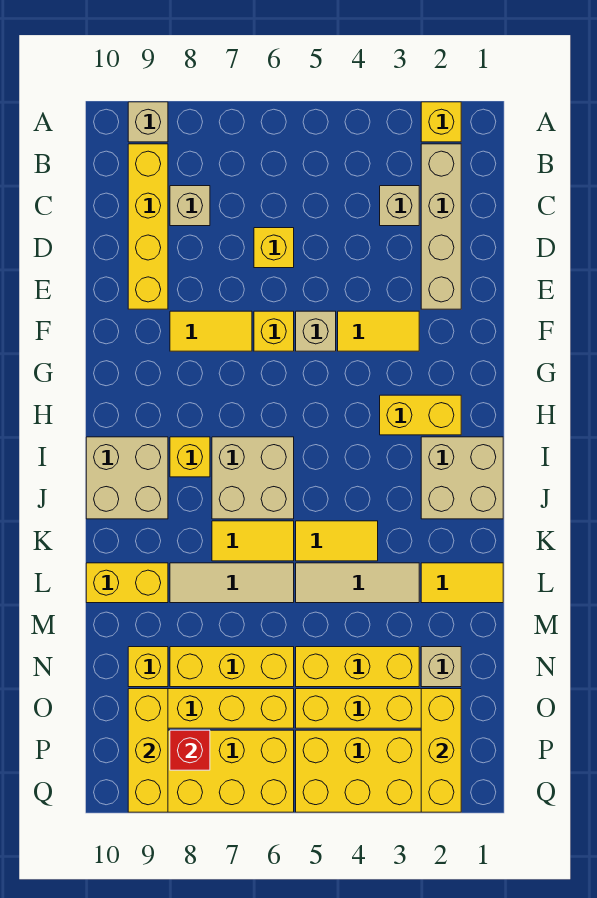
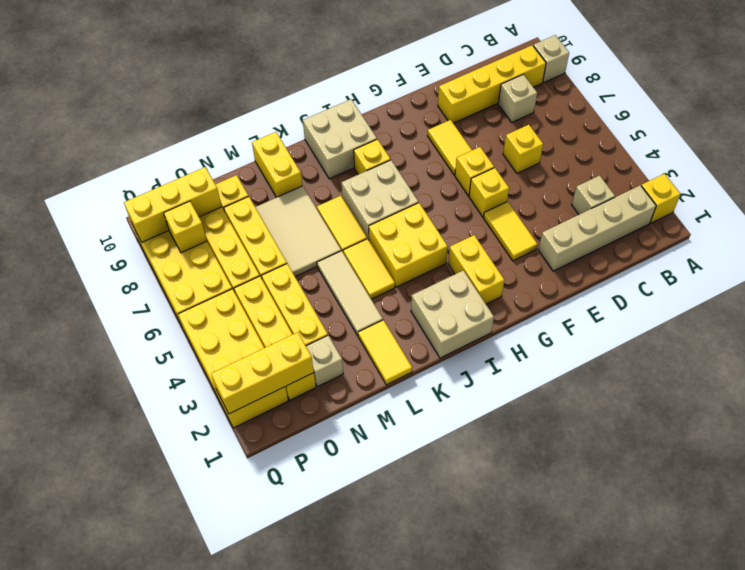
tan brick F5 level 1 -> yellow brick F5 level 1
none -> yellow brick I4:J5 level 1
tan tile L6:L8 level 1 -> tan tile L6:M8 level 1
red brick P8 level 2 -> yellow brick P8 level 2

